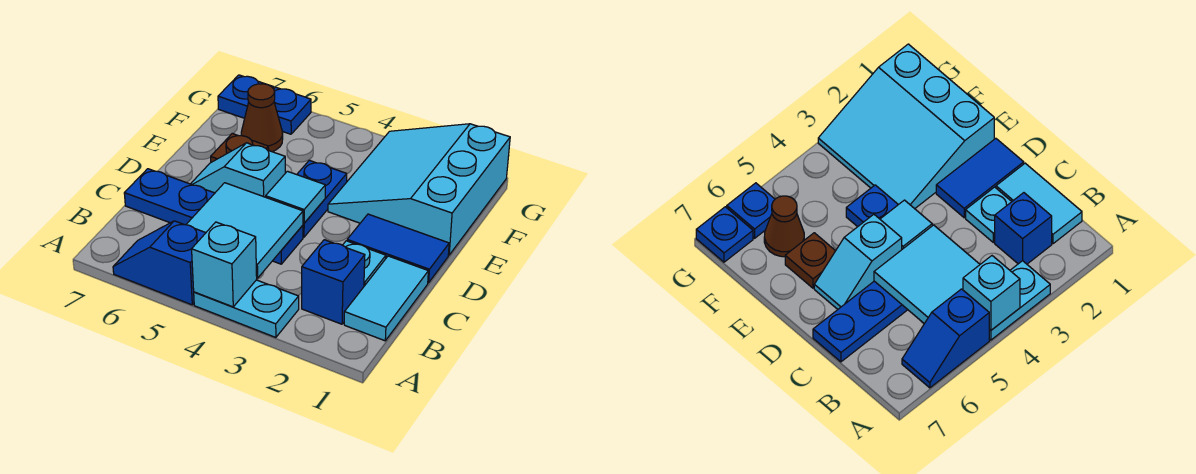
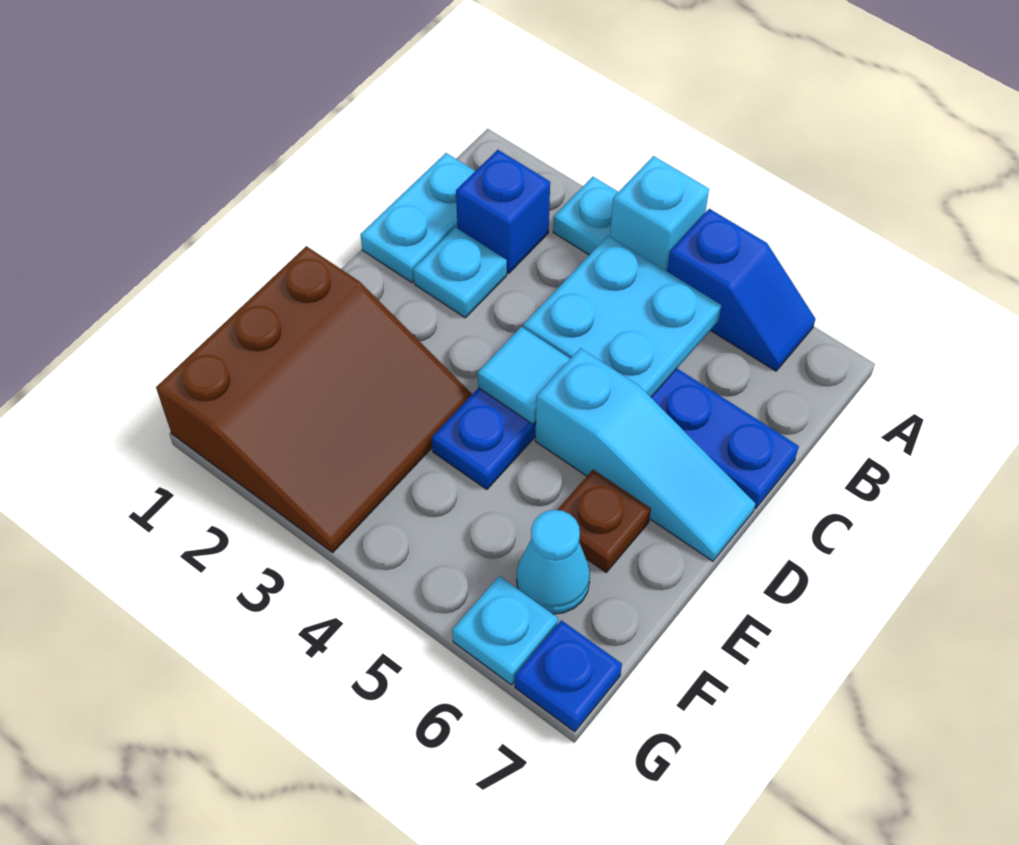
cyan tile B1:C1 level 1 -> cyan plate B1:C1 level 1
cyan tile B4:C5 level 2 -> cyan plate B4:C5 level 2
blue tile D1:D2 level 1 -> none
cyan slope D5:D6 level 1 top 5 -> cyan slope D5:D7 level 1 top 5
cyan slope E1:G3 level 1 top 1 -> brown slope E1:G3 level 1 top 1
brown cone F6 level 1 -> cyan cone F6 level 1
blue plate G6 level 1 -> cyan plate G6 level 1

